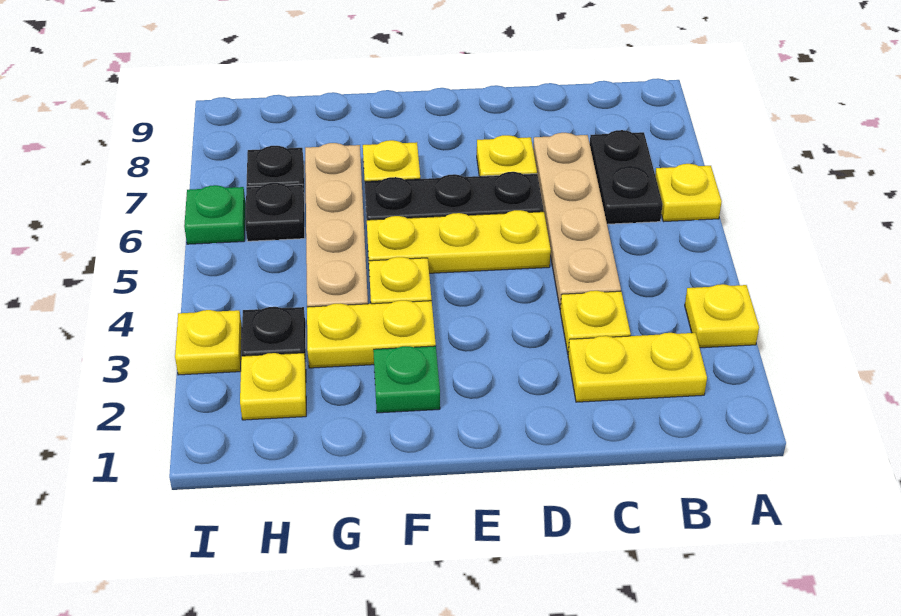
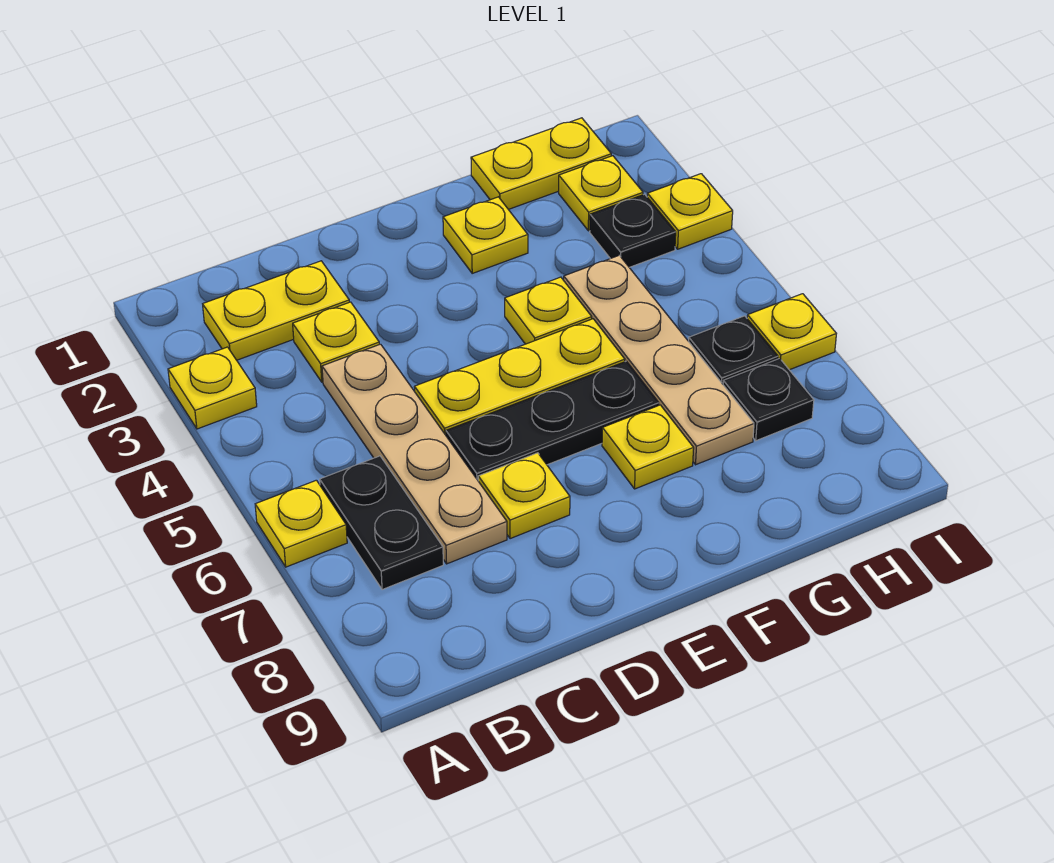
green plate F2 level 1 -> yellow plate F2 level 1
yellow plate F3:G3 level 1 -> yellow plate G1:H1 level 1
green plate I6 level 1 -> yellow plate I6 level 1

